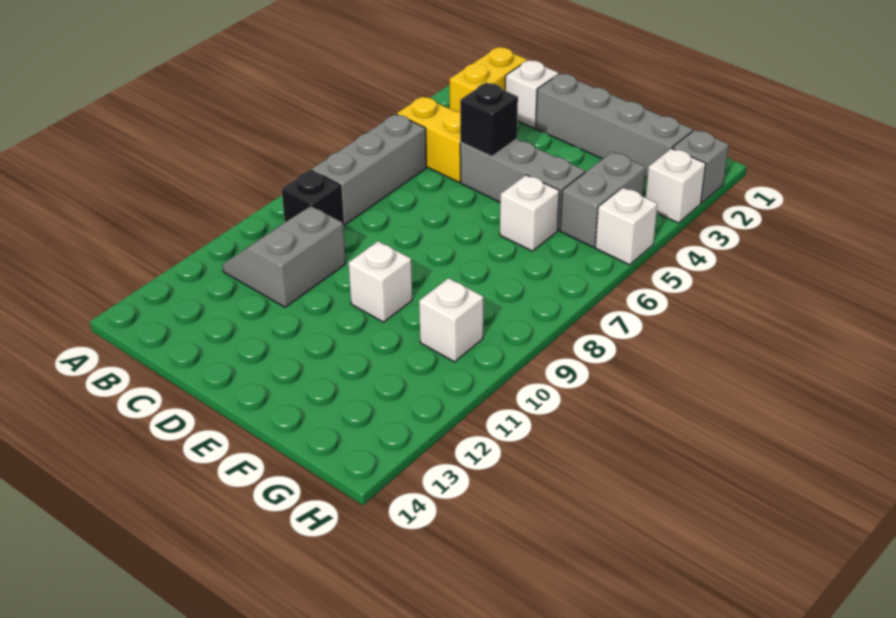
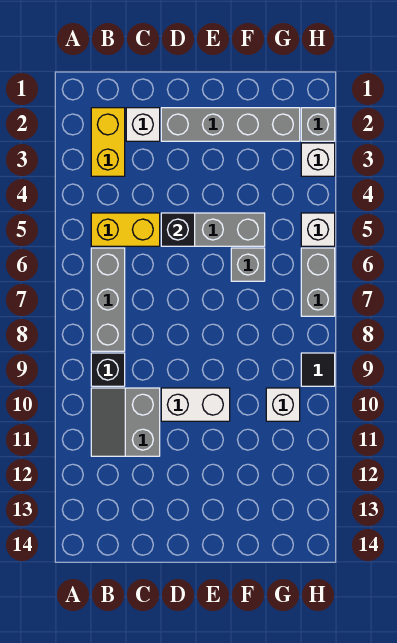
white brick E10 level 1 -> white brick D10:E10 level 1
white brick F6 level 1 -> grey brick F6 level 1
grey brick G4:G5 level 1 -> grey brick H6:H7 level 1
none -> black tile H9 level 1

